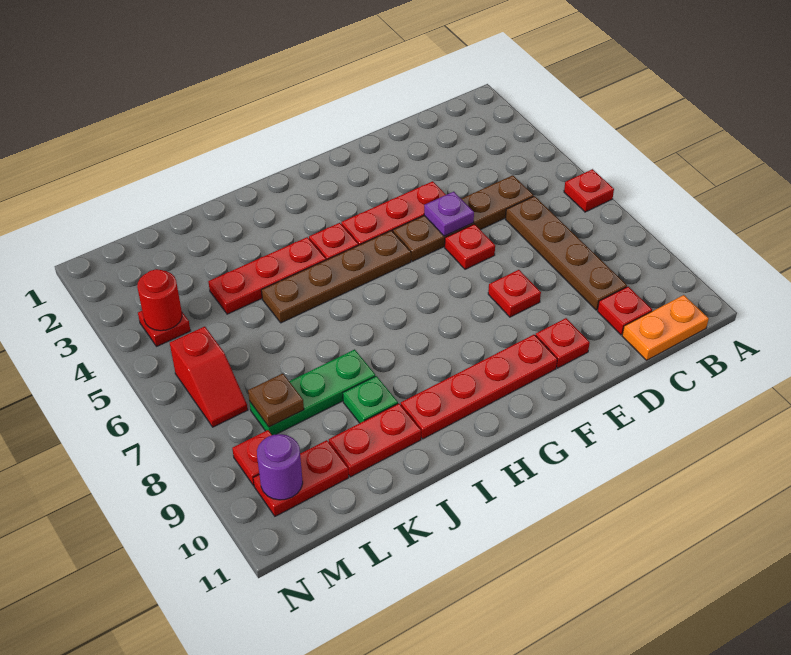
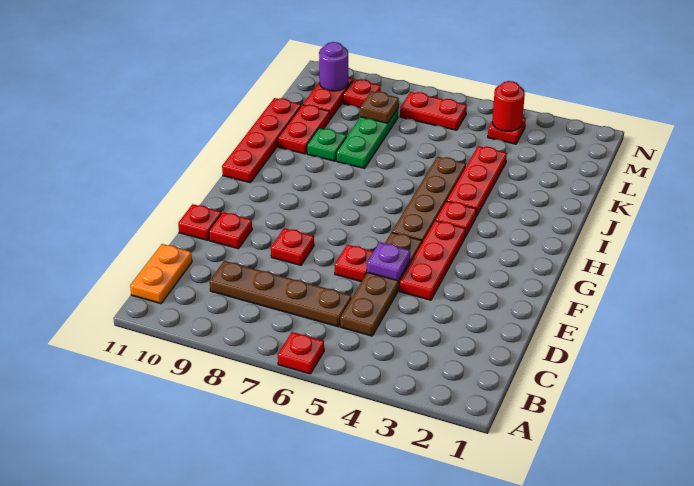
red plate C10 level 1 -> red plate E11 level 1
red plate F10:I10 level 1 -> red plate H11:K11 level 1
red slope M6:M7 level 1 top 6 -> red plate M6:M7 level 1

